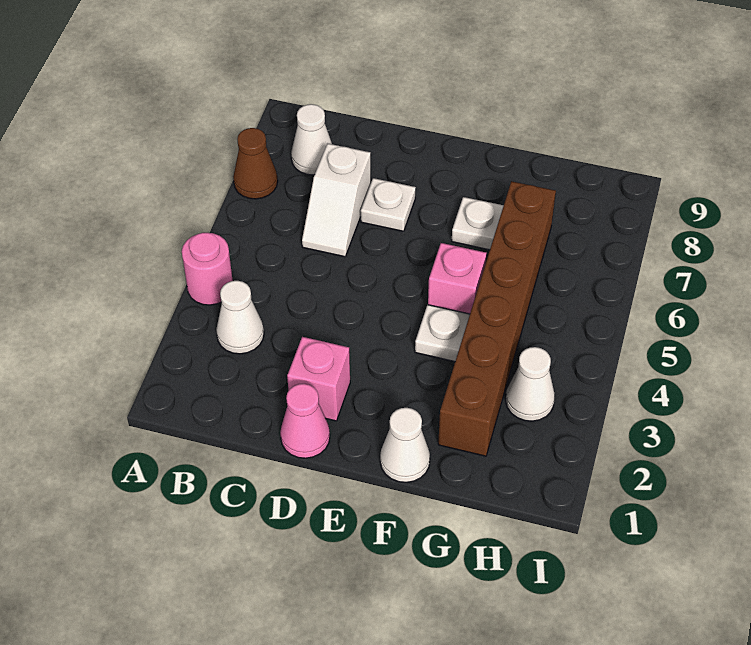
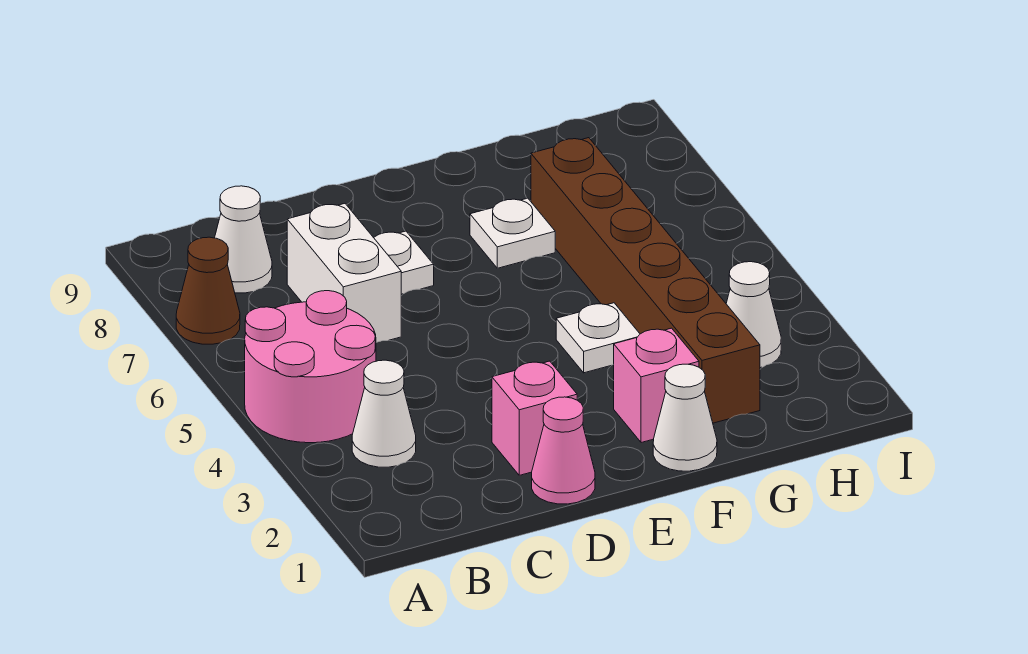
pink round brick A4 level 1 -> pink round brick A4:B5 level 1
white slope C6:C7 level 1 top 7 -> white brick C6:C7 level 1
pink brick F5 level 1 -> pink brick F2 level 1

